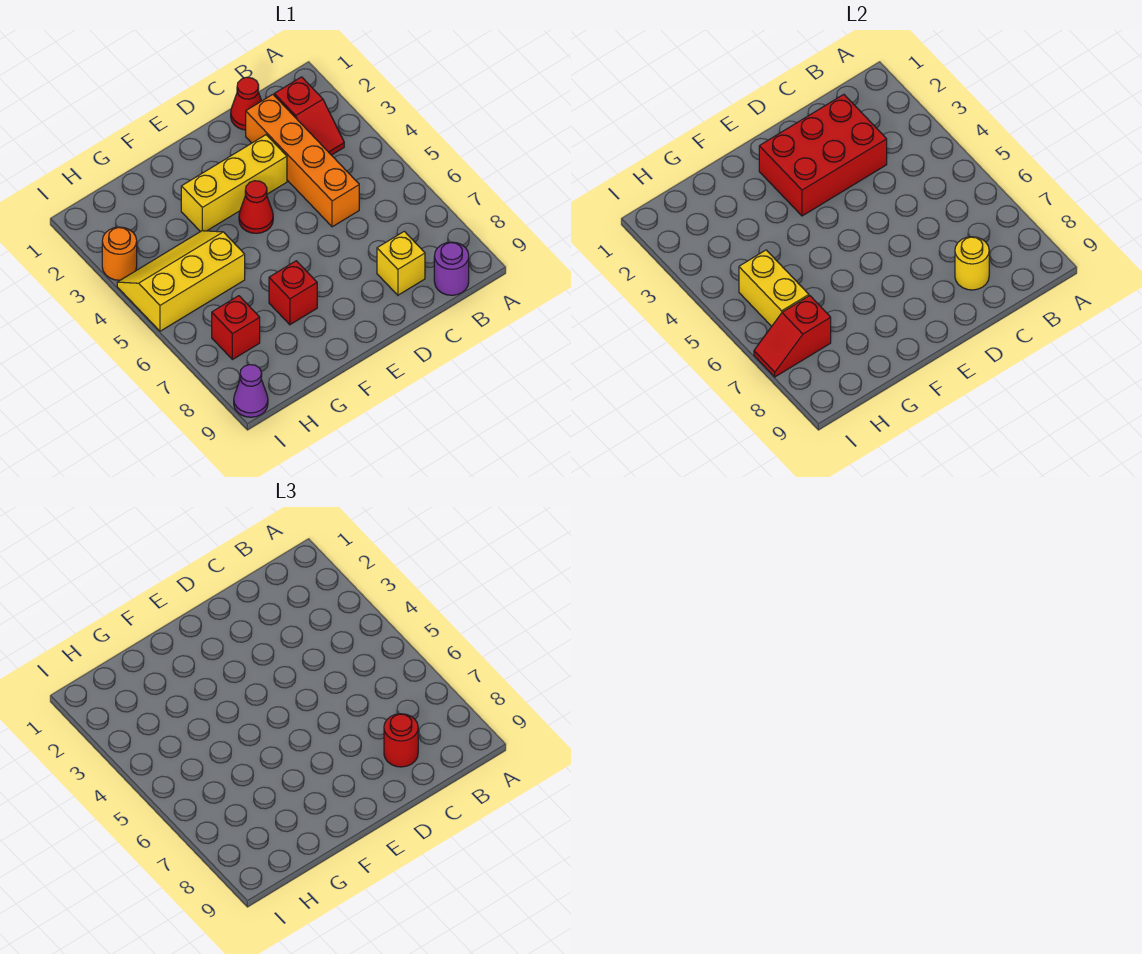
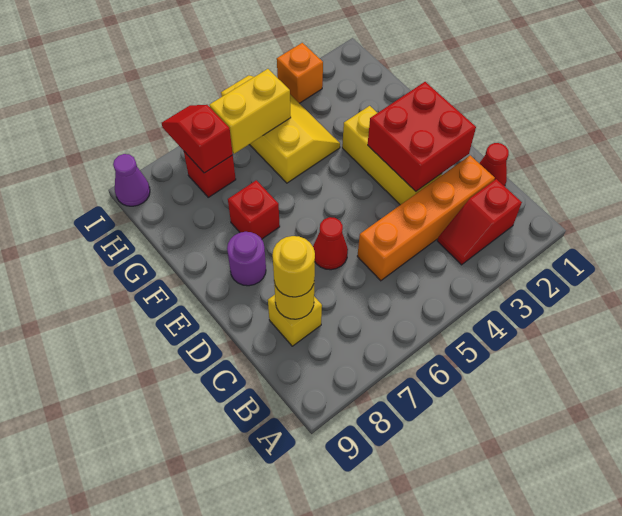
purple round brick B9 level 1 -> purple round brick E8 level 1
red brick C2:E3 level 2 -> red brick D2:E3 level 2
red round brick C8 level 3 -> yellow round brick C8 level 3
red cone E4 level 1 -> red cone D6 level 1
orange round brick I3 level 1 -> orange brick I3 level 1

